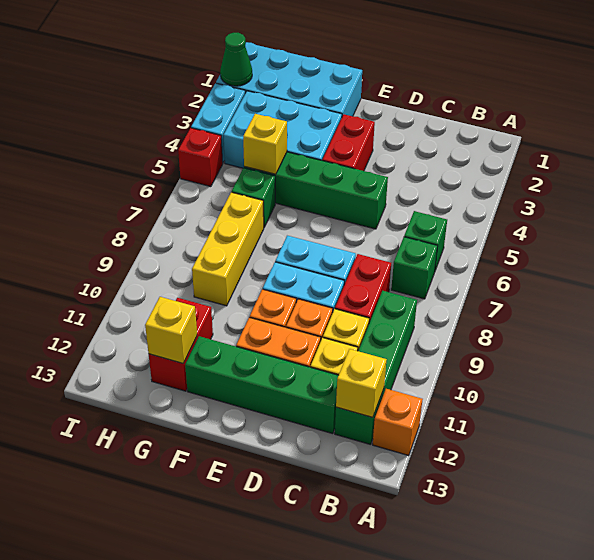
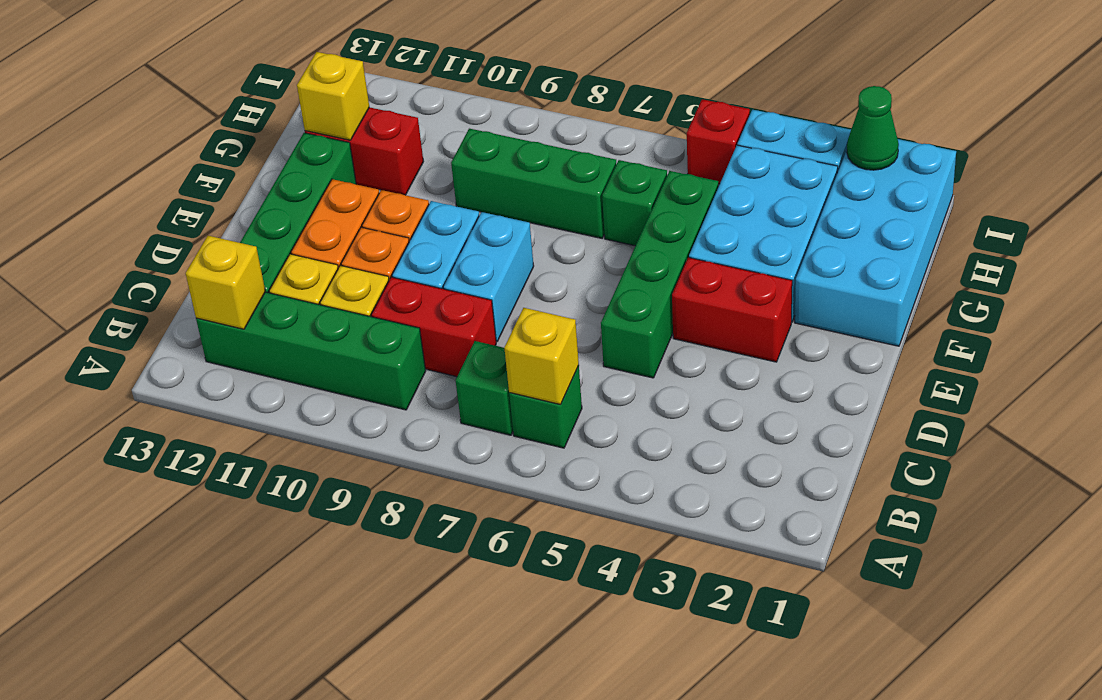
orange brick A12 level 1 -> none
yellow brick G5 level 2 -> yellow brick B6 level 2
yellow brick G7:G9 level 1 -> green brick G7:G9 level 1

